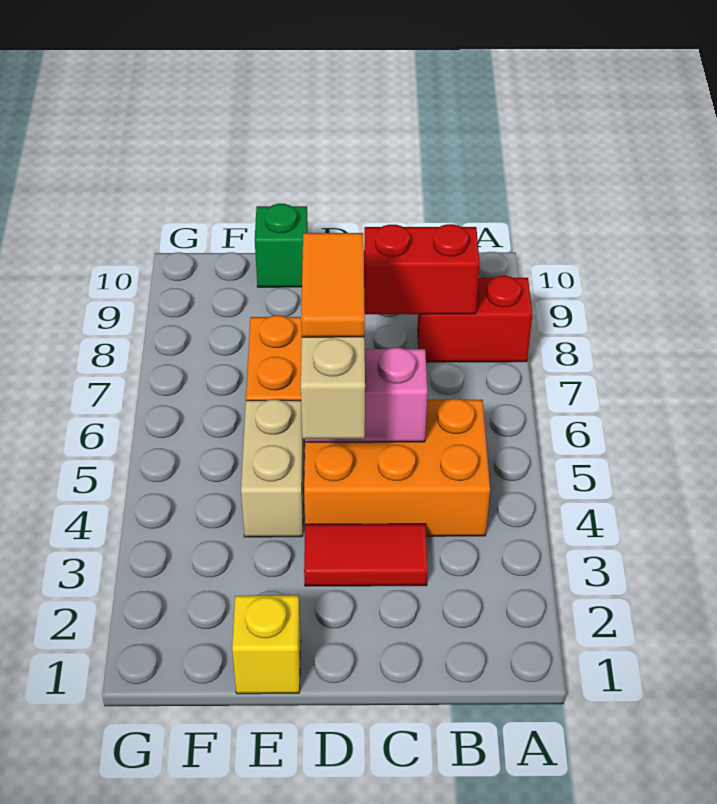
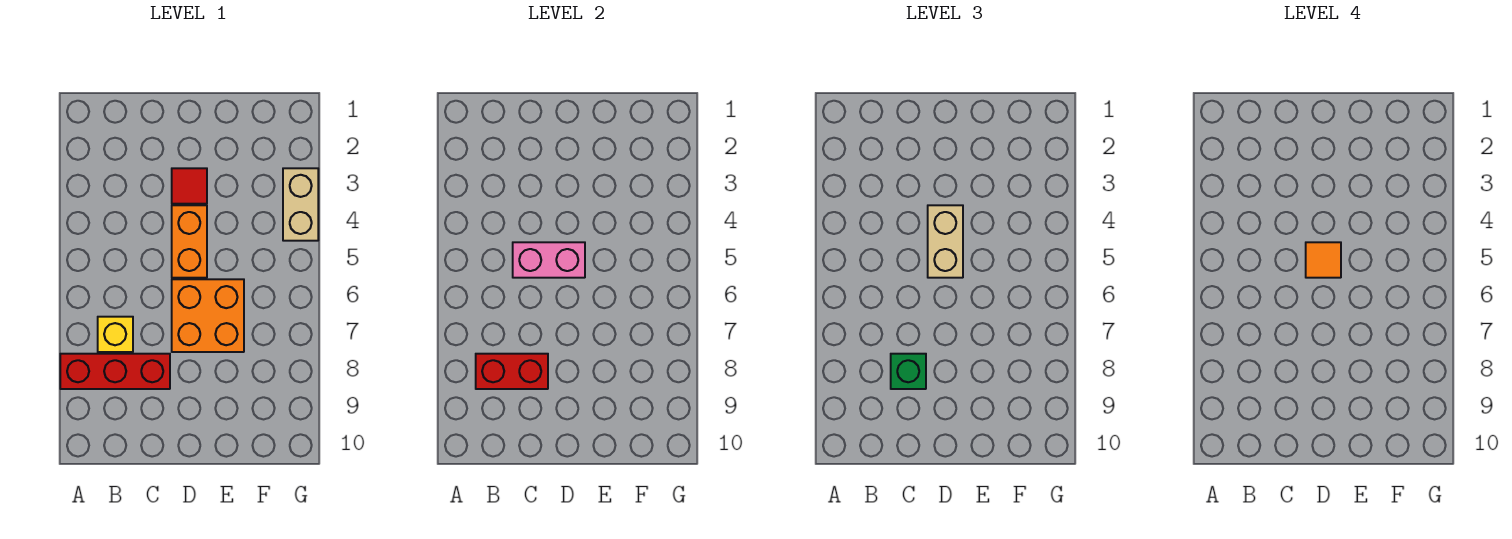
red brick A8:B8 level 1 -> red brick A8:C8 level 1
orange brick B4:D5 level 1 -> orange brick D4:D5 level 1
red tile C3:D3 level 1 -> red tile D3 level 1
orange tile D5:D6 level 4 -> orange tile D5 level 4
yellow brick E1 level 1 -> yellow brick B7 level 1
tan brick E4:E5 level 1 -> tan brick G3:G4 level 1
green brick E10 level 1 -> green brick C8 level 3

